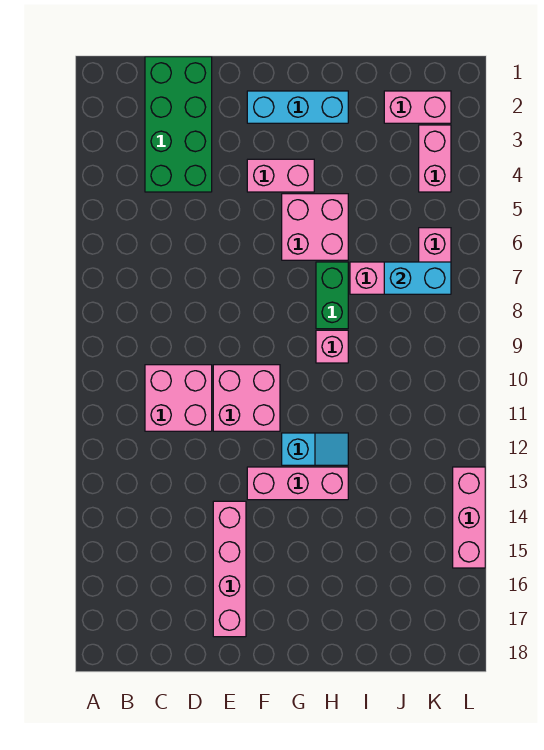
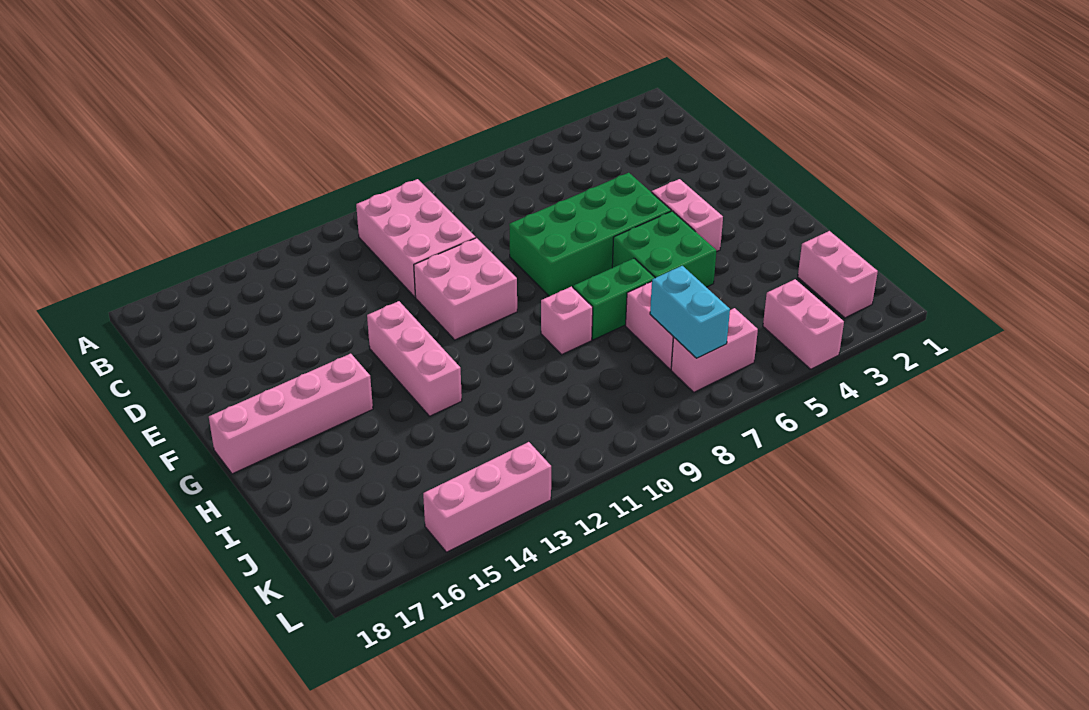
green brick C1:D4 level 1 -> green brick E5:F8 level 1
pink brick C10:D11 level 1 -> pink brick B10:D11 level 1
pink brick E14:E17 level 1 -> pink brick G15:G18 level 1
cyan brick F2:H2 level 1 -> none
pink brick G5:H6 level 1 -> green brick G5:H6 level 1
cyan slope G12:H12 level 1 top G -> none
pink brick K3:K4 level 1 -> pink brick K4:L4 level 1

